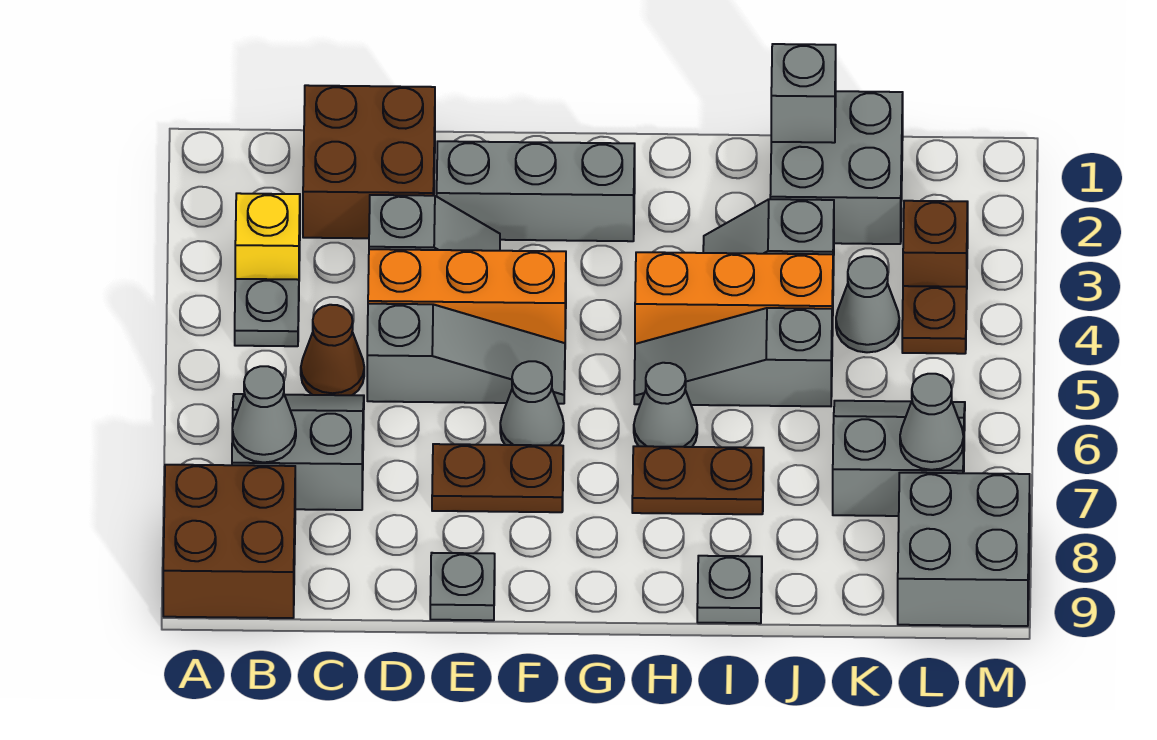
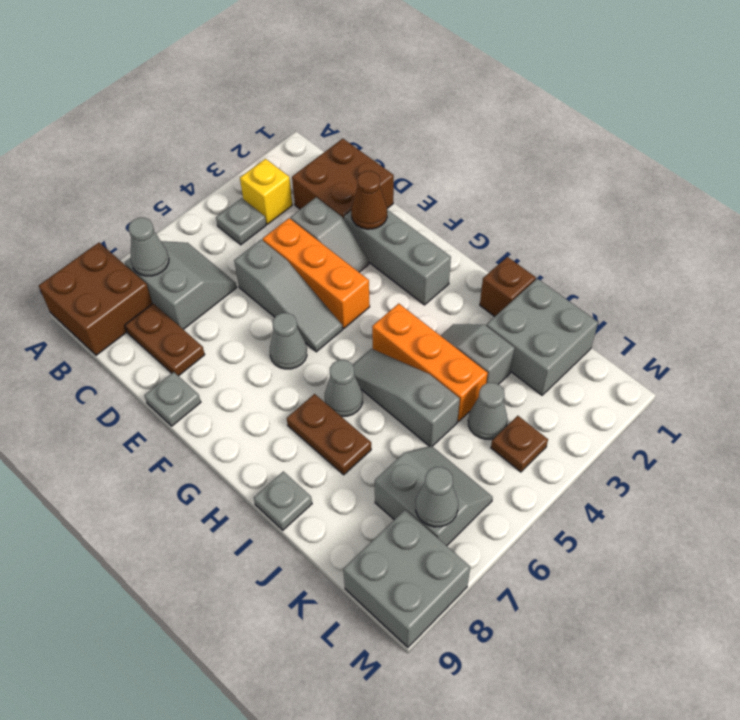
brown cone C5 level 1 -> brown cone E2 level 2
brown plate E7:F7 level 1 -> brown plate C8:D8 level 1
grey brick J1 level 2 -> none
brown brick L3 level 1 -> brown brick I1 level 1

